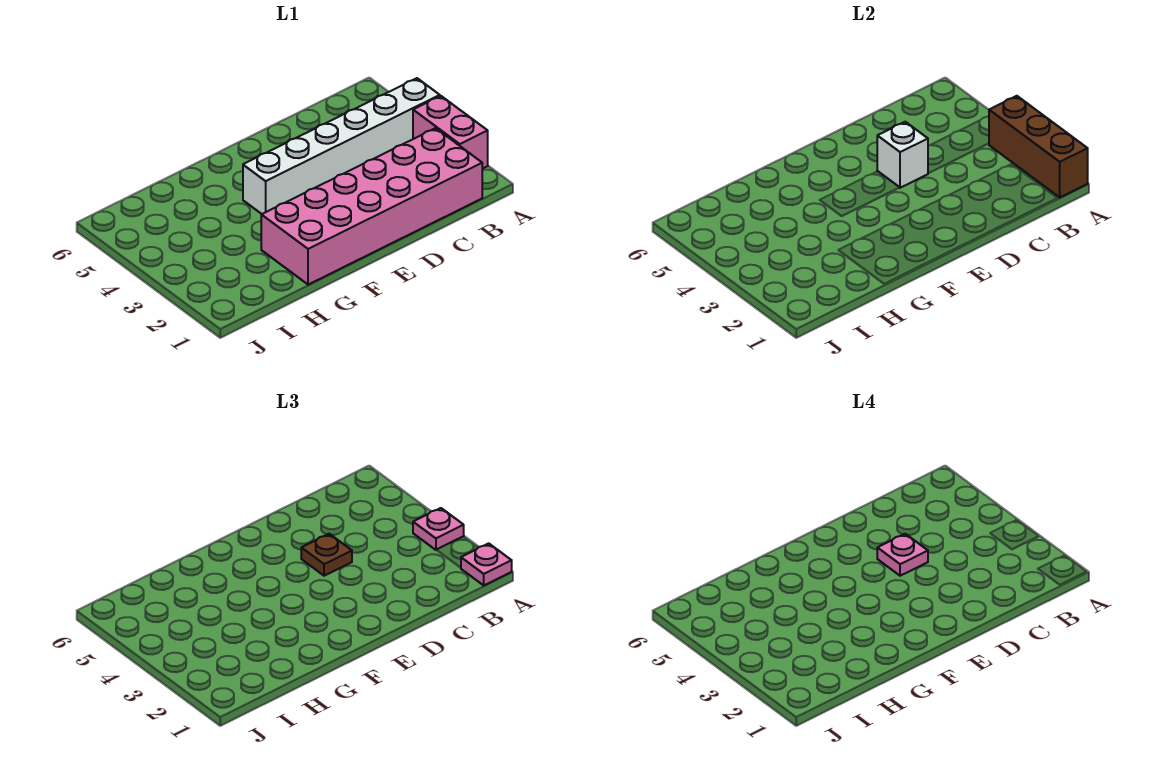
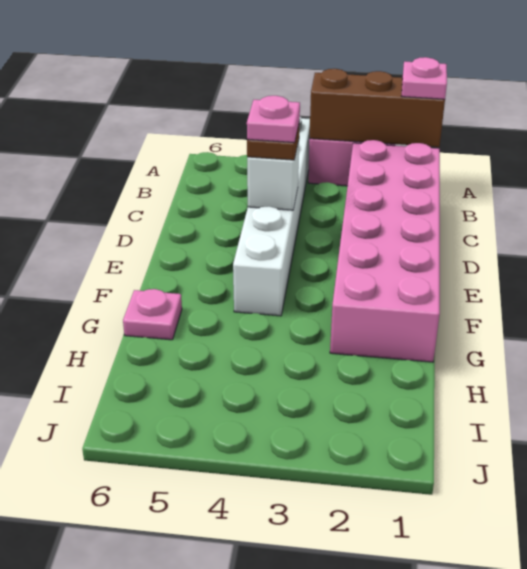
pink plate A3 level 3 -> pink plate G6 level 1

